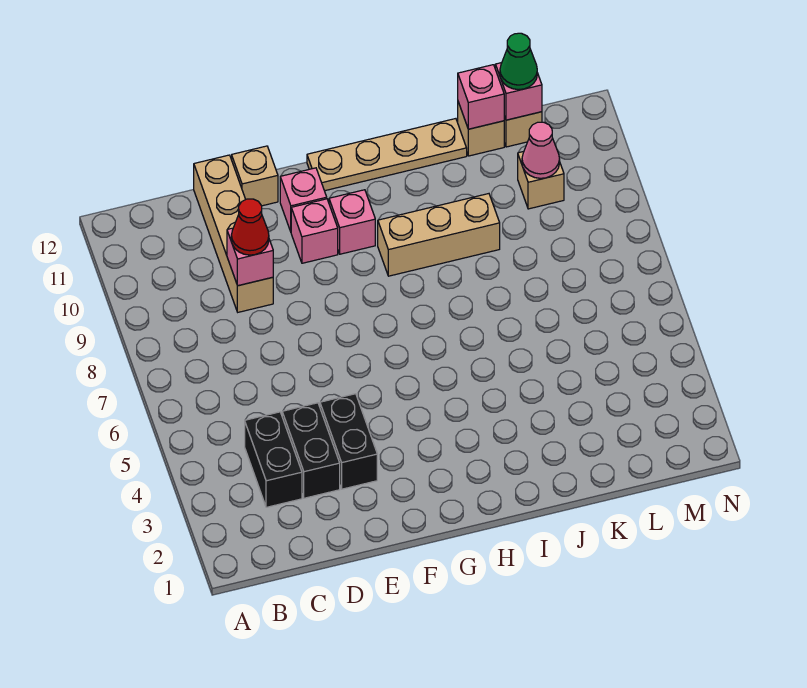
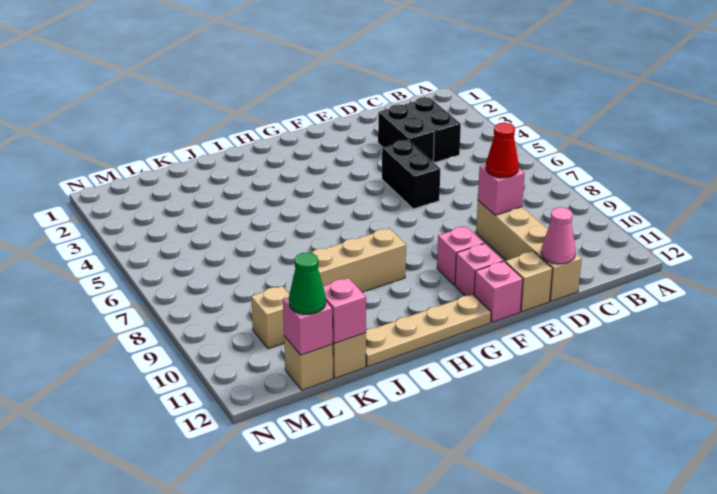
black brick E3:E4 level 1 -> black brick E5:E6 level 1
pink brick G10 level 1 -> pink brick F12 level 1
pink cone L10 level 2 -> pink cone D12 level 2

